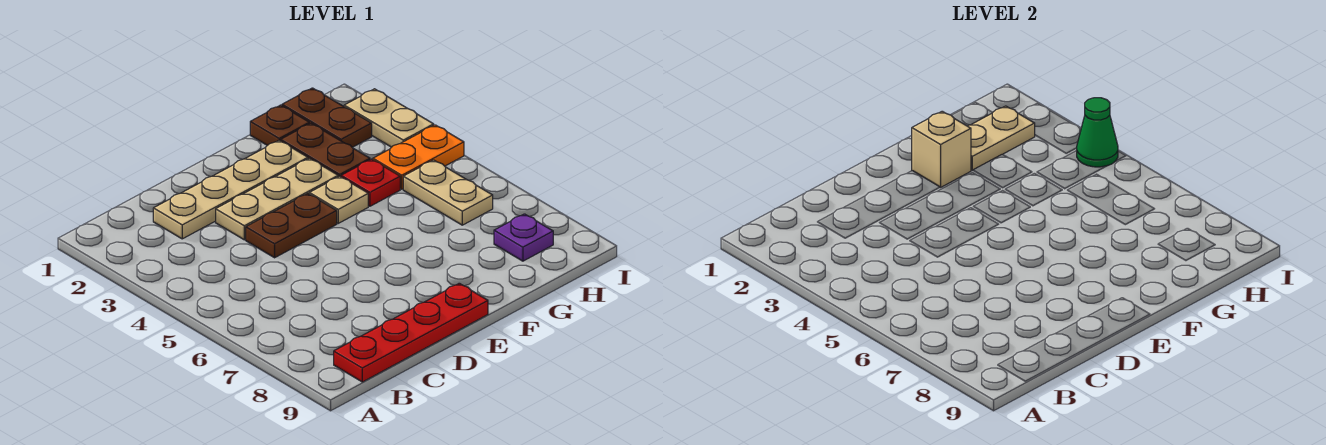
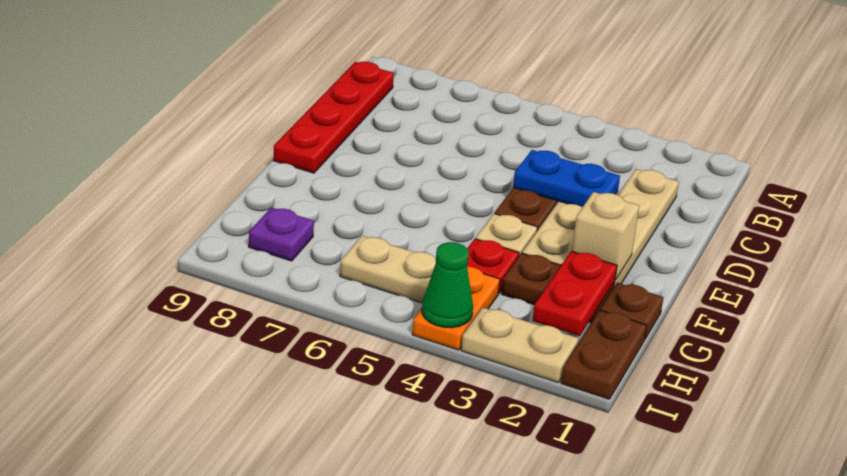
none -> blue plate D3:D4 level 2
tan plate G2:H2 level 2 -> red plate G2:H2 level 2
brown plate H1:H2 level 1 -> brown plate H1:I1 level 1

